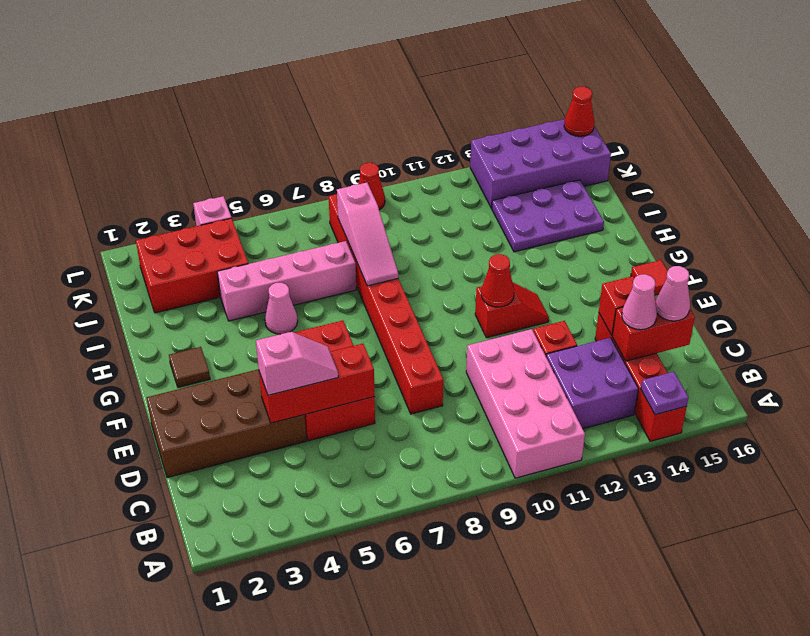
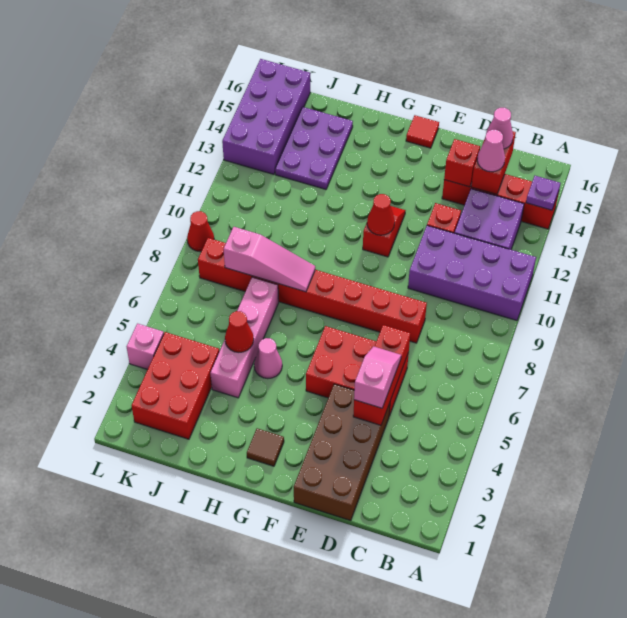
pink brick A10:D11 level 1 -> purple brick A10:D11 level 1
red cone L16 level 2 -> red cone I5 level 2

